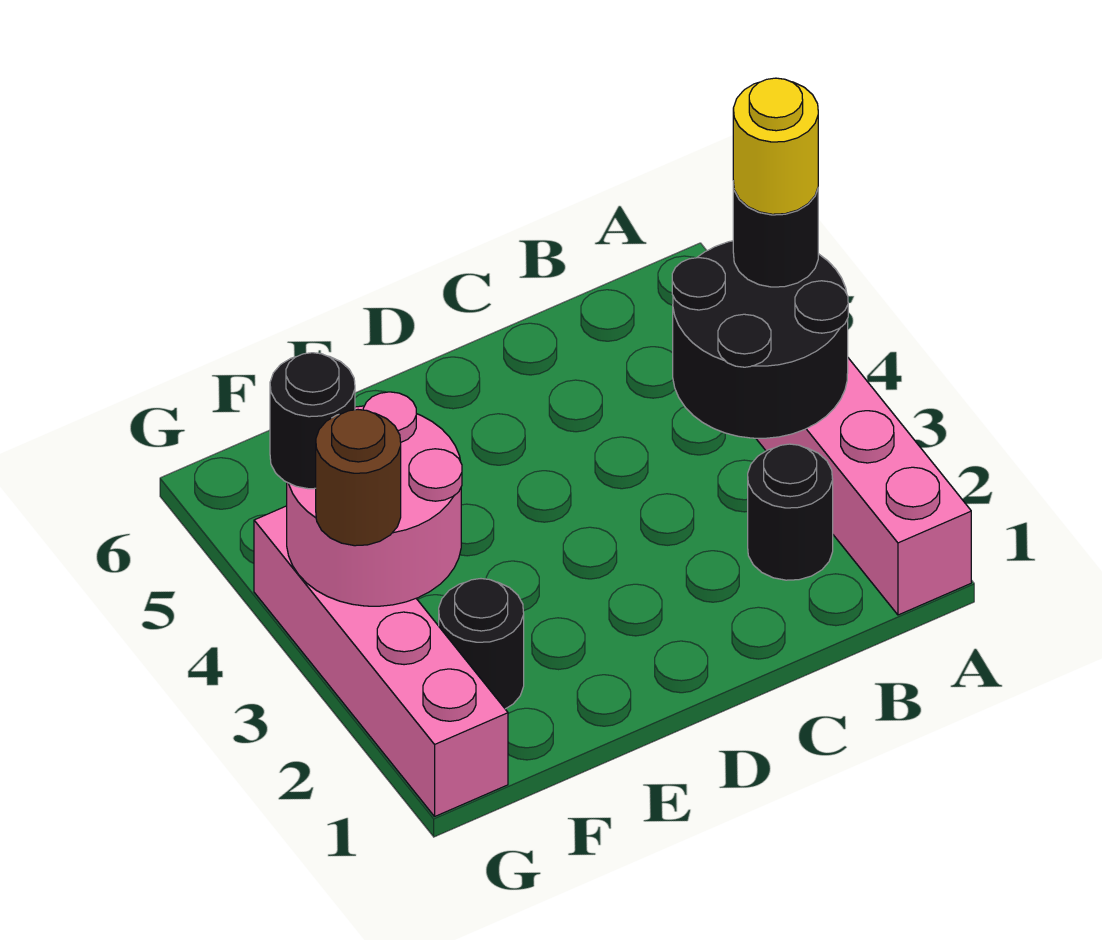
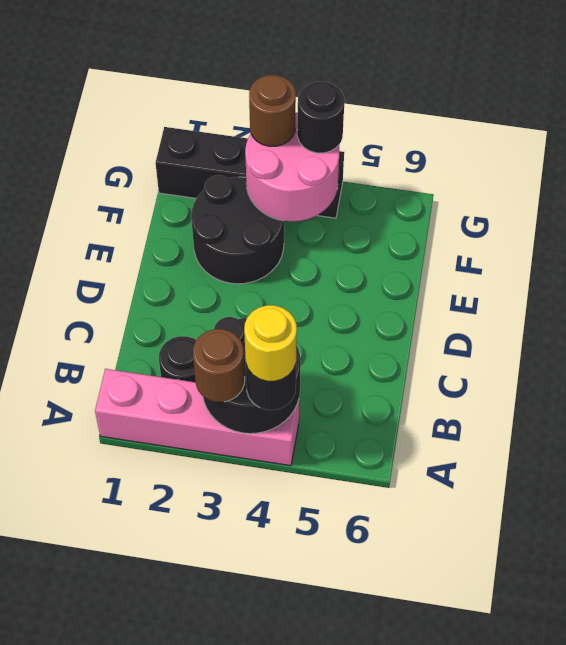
none -> brown round brick A3 level 3
black round brick F2 level 1 -> black round brick E2:F3 level 1
pink brick G1:G4 level 1 -> black brick G1:G4 level 1

